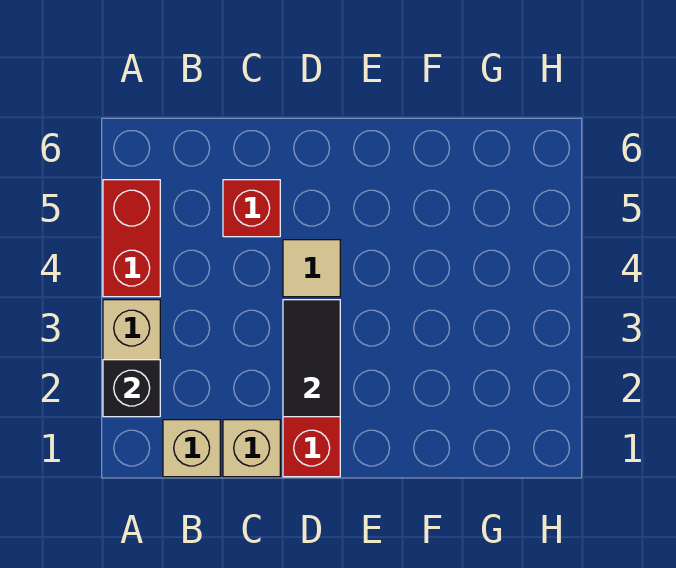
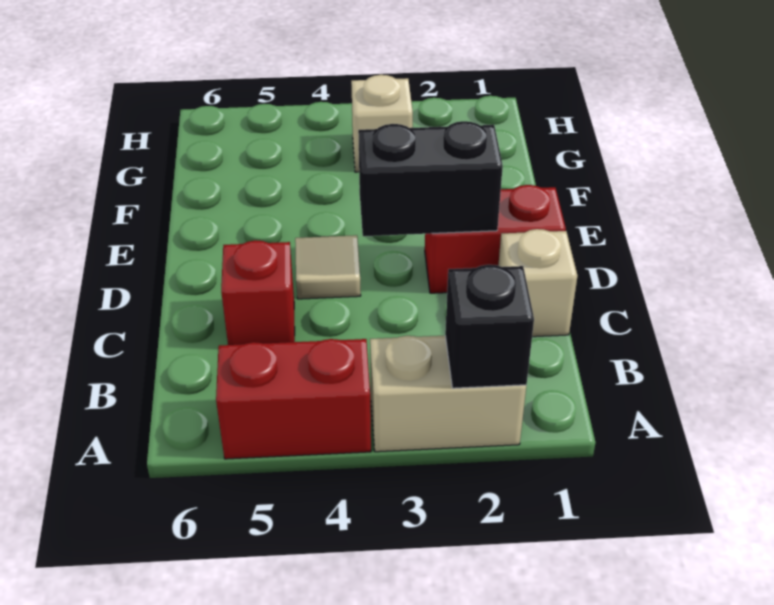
tan brick B1 level 1 -> tan brick G3 level 1
black tile D2:D3 level 2 -> black brick D2:D3 level 2

